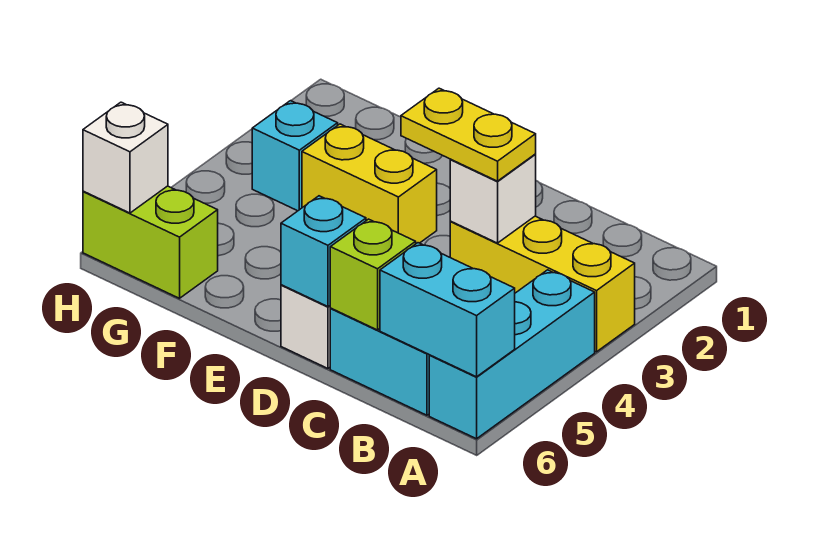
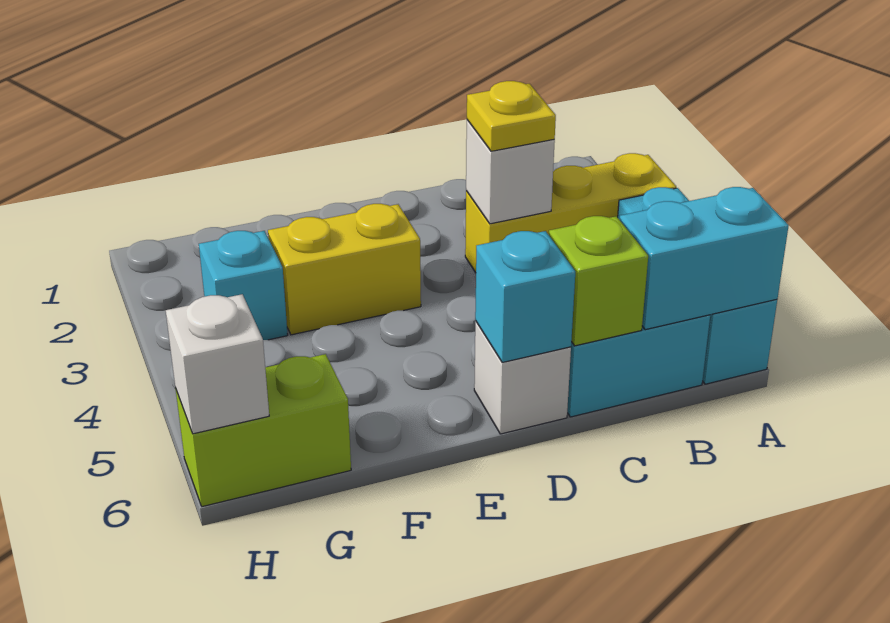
yellow plate C3:D3 level 3 -> yellow plate C3 level 3

